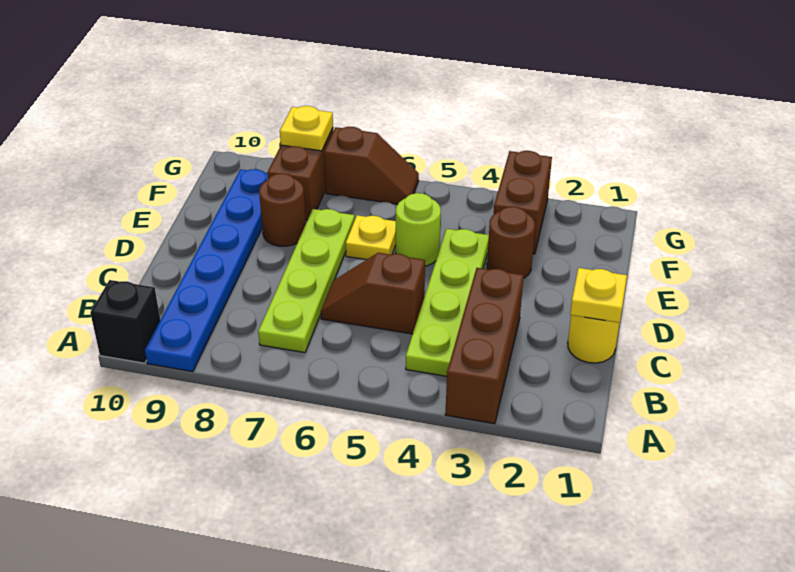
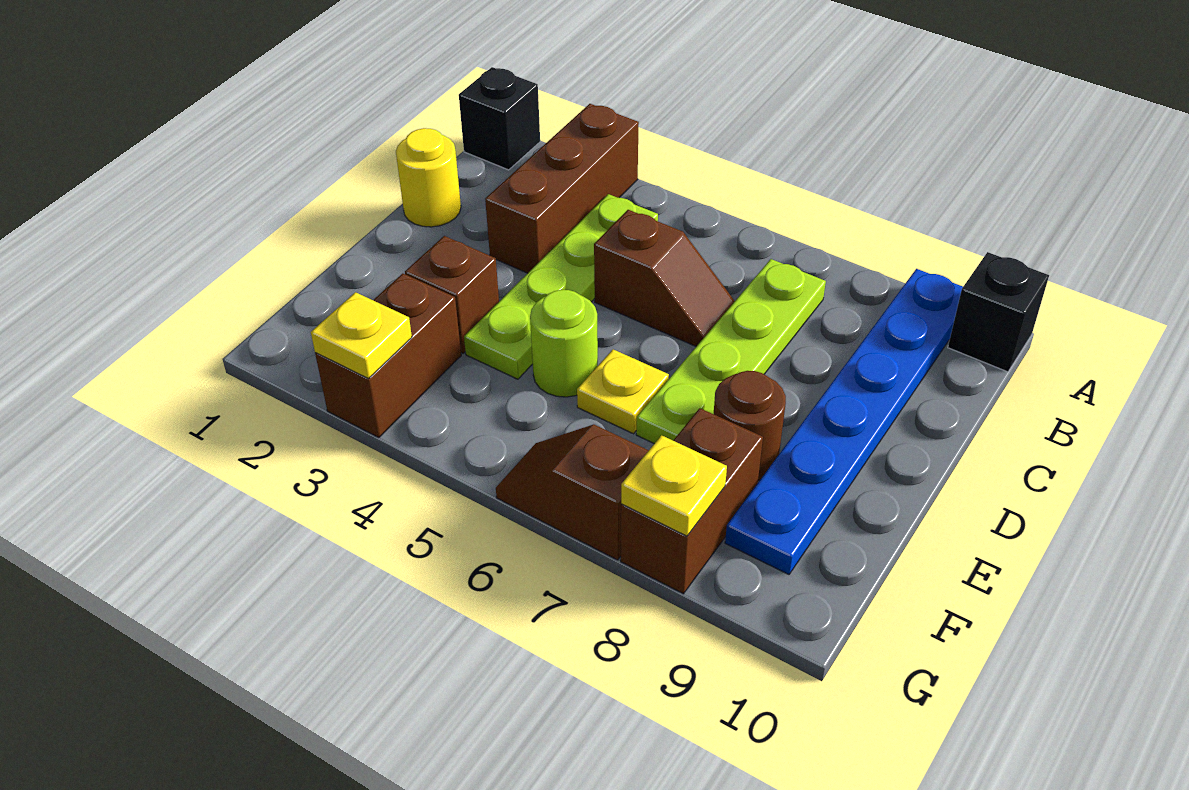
none -> black brick A1 level 1
yellow plate C1 level 2 -> yellow plate G3 level 2
brown round brick E3 level 1 -> brown brick E3 level 1

